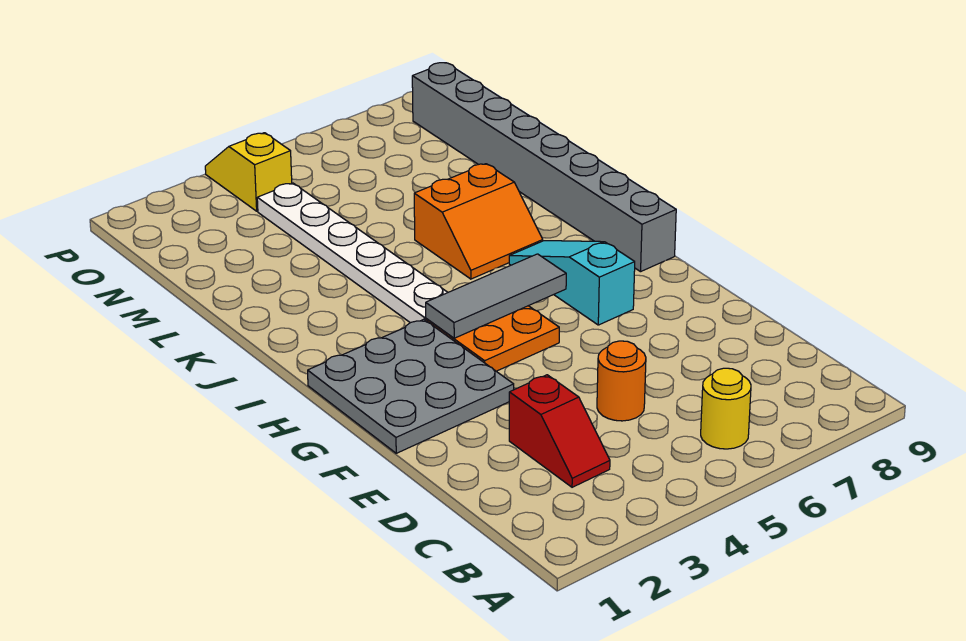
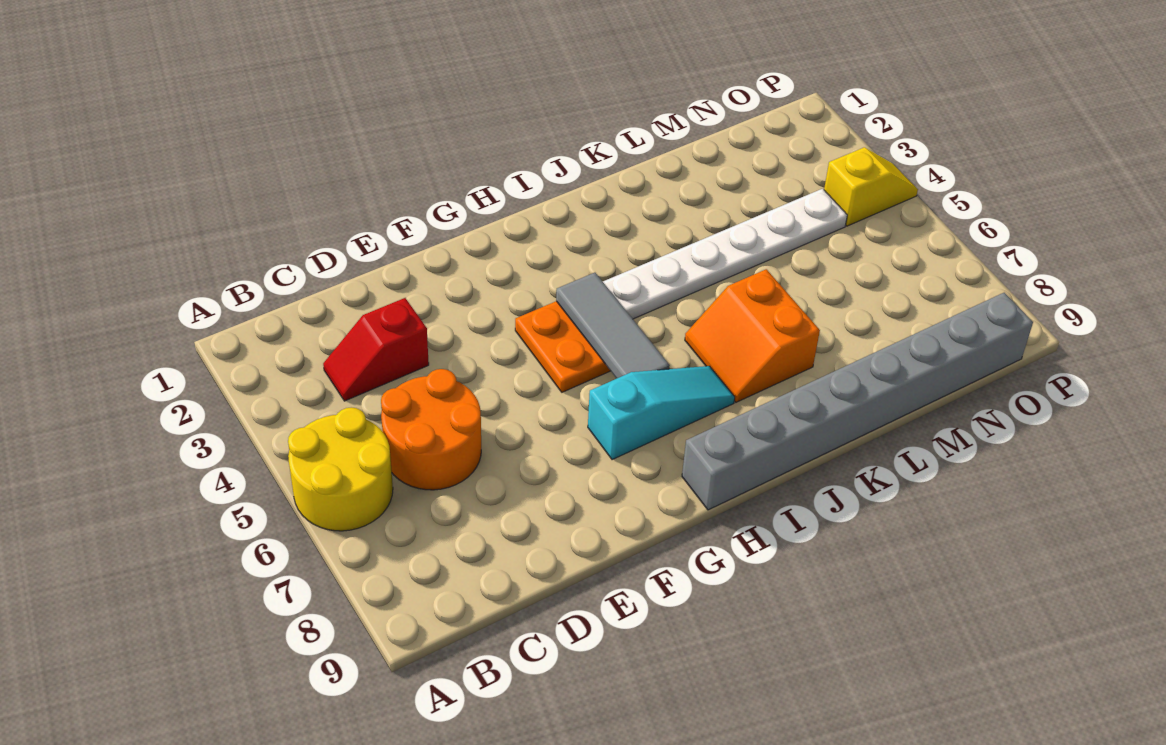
yellow round brick B6 level 1 -> yellow round brick A5:B6 level 1
orange round brick D5 level 1 -> orange round brick C5:D6 level 1
grey plate F1:H3 level 1 -> none

